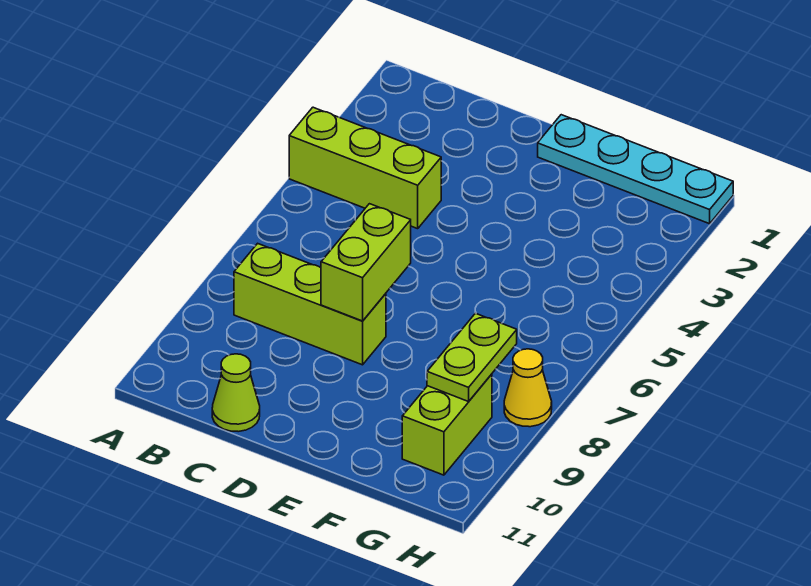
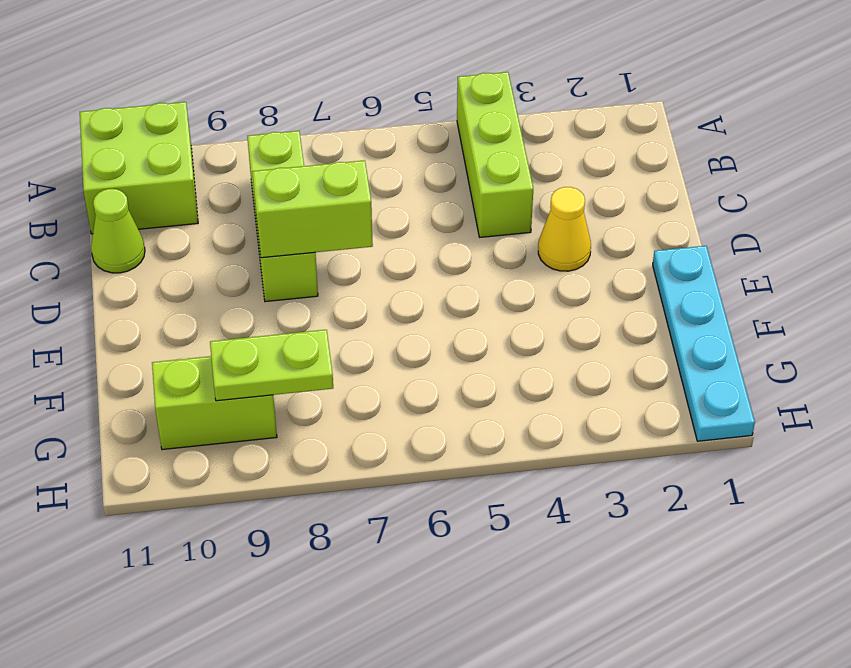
none -> lime brick A10:B11 level 1
yellow cone H8 level 1 -> yellow cone D3 level 1

